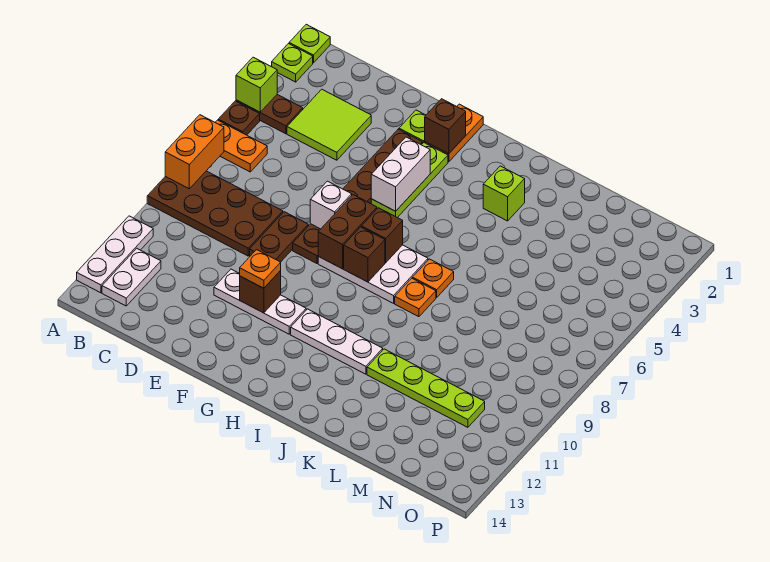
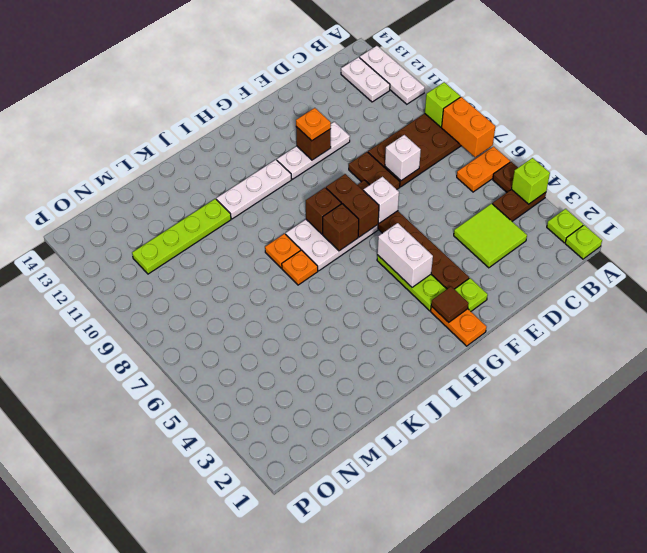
none -> white brick D8 level 2
brown brick G2 level 2 -> brown tile G2 level 2
lime brick J3 level 1 -> lime brick A9 level 2

